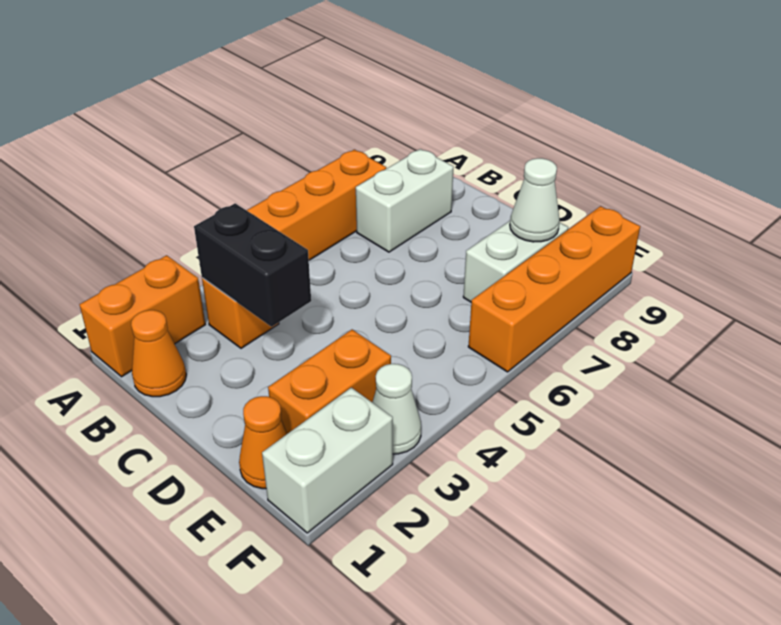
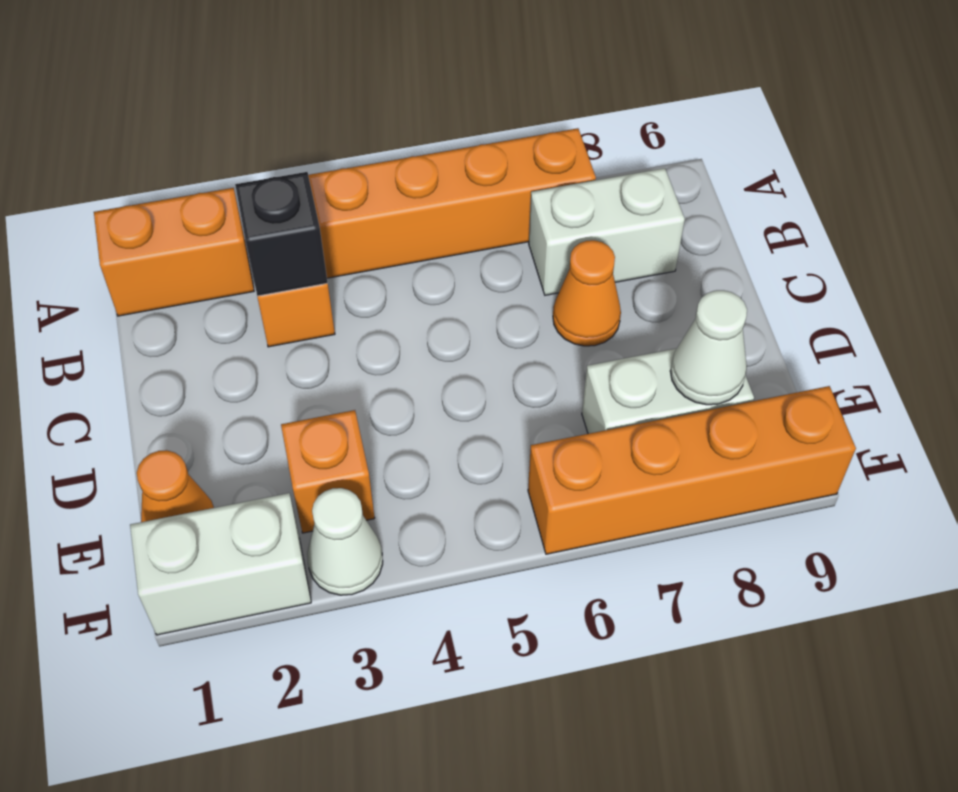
orange cone B1 level 1 -> orange cone C7 level 1
black brick B3:C3 level 2 -> black brick B3 level 2
orange brick E2:E3 level 1 -> orange brick E3 level 1

